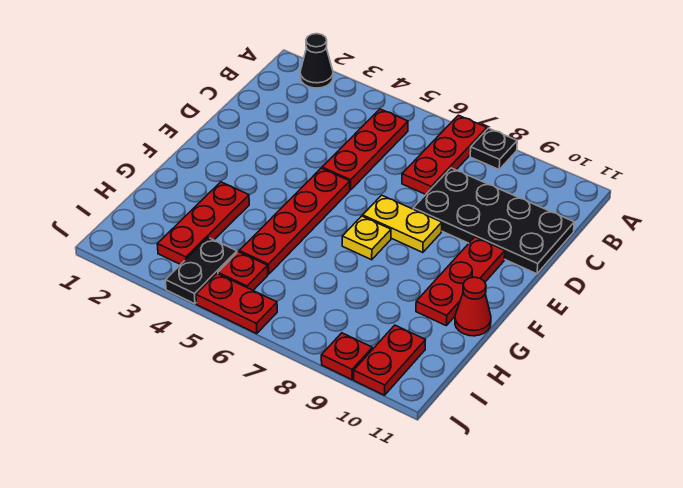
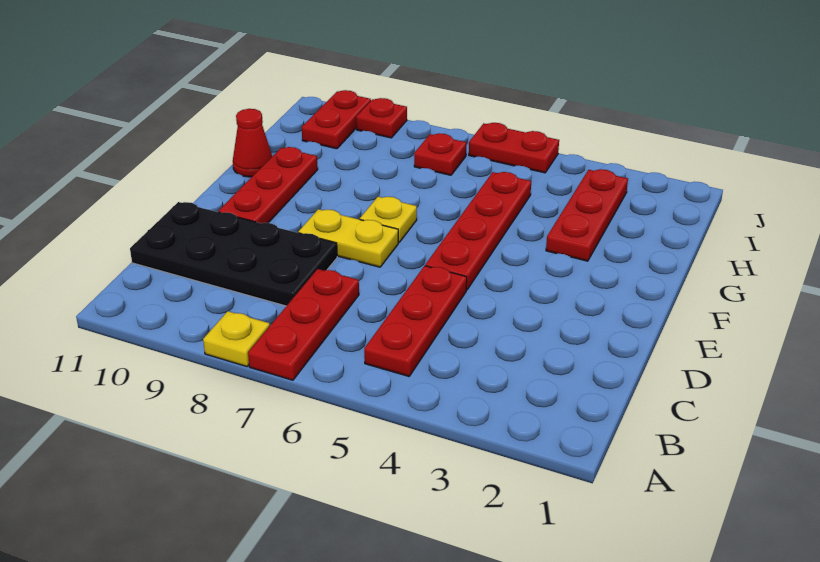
black cone A2 level 1 -> none
black plate A8 level 1 -> yellow plate A8 level 1
black plate I4:J4 level 1 -> none
red plate I5 level 1 -> red plate I7 level 1

